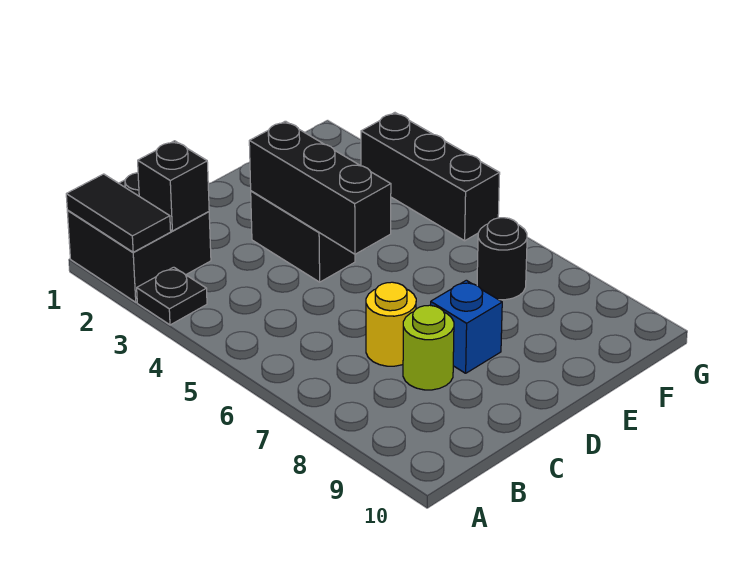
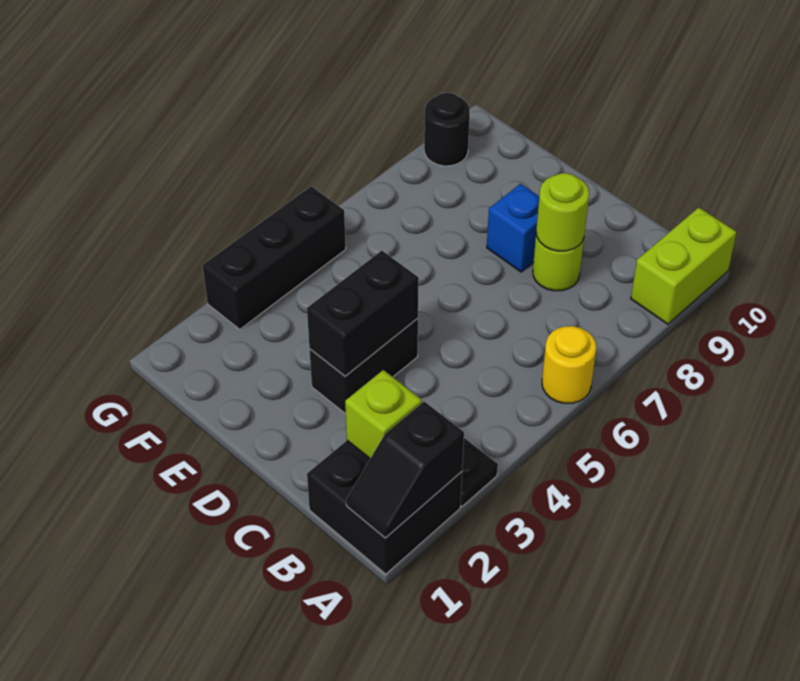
black tile A1:A2 level 2 -> black slope A1:A2 level 2 top 2
none -> lime brick A9:A10 level 1
black brick B2 level 2 -> lime brick B2 level 2
yellow round brick C7 level 1 -> yellow round brick A6 level 1
none -> lime round brick C8 level 2
black brick D3:D5 level 2 -> black brick D3:D4 level 2
black round brick F7 level 1 -> black round brick G9 level 1

